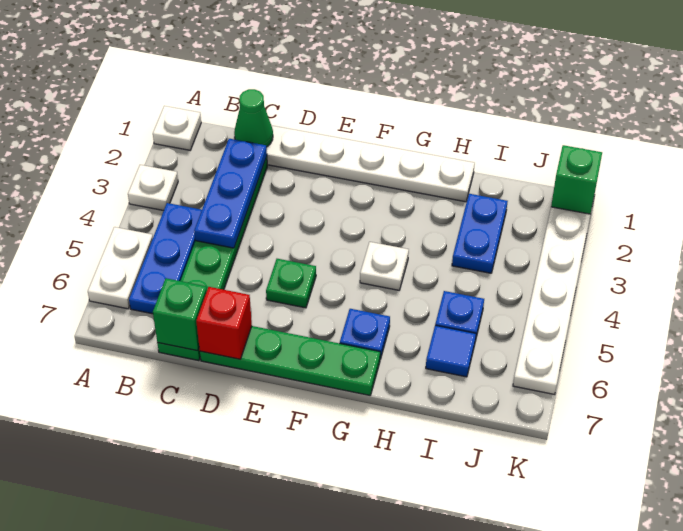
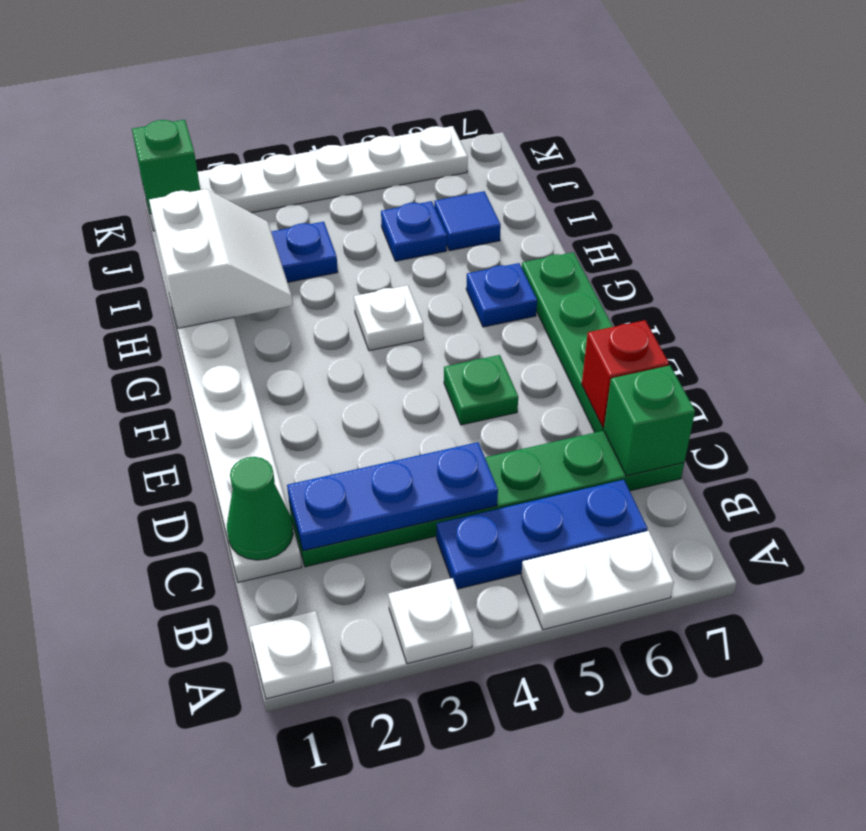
none -> white slope H1:I2 level 2 top 1

